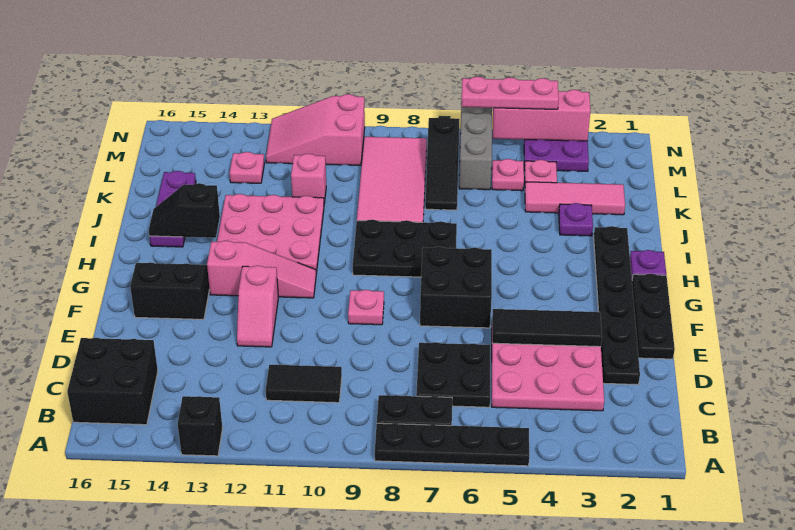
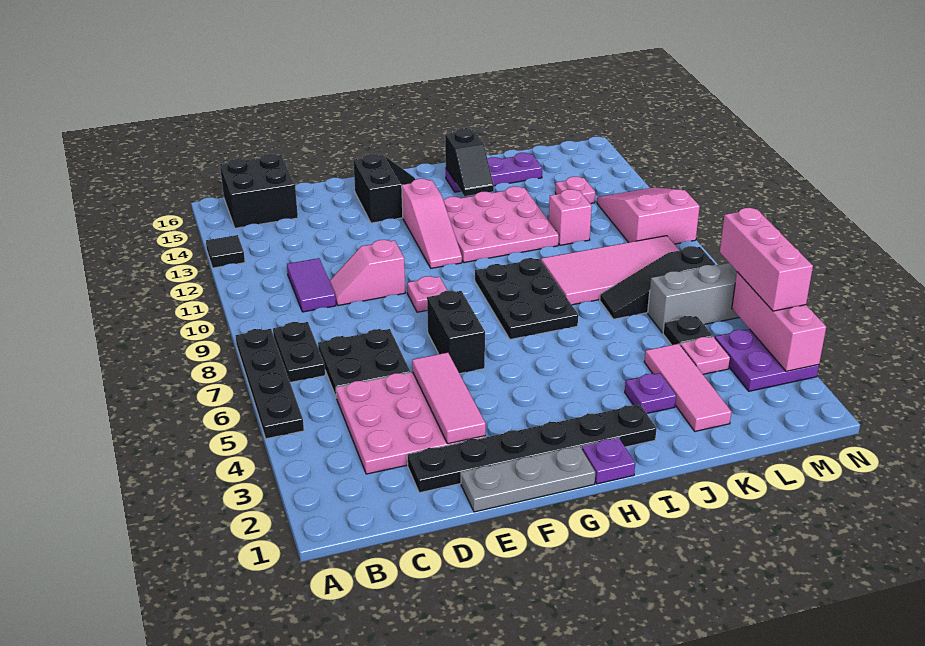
black brick A13 level 1 -> black tile A13 level 1
black tile C10:C11 level 1 -> purple tile C10:C11 level 1
black plate E1:G1 level 1 -> grey plate E1:G1 level 1
black tile E3:E5 level 2 -> pink tile E3:E5 level 2
pink slope E12:F12 level 1 top F -> pink slope D10:E10 level 1 top E
black brick F6:G7 level 1 -> black brick F6:F7 level 1
black slope I14:I15 level 2 top 14 -> black slope I14:I15 level 2 top 15
pink plate L5 level 1 -> black plate L5 level 1
pink plate N4:N6 level 3 -> pink brick N4:N6 level 3

